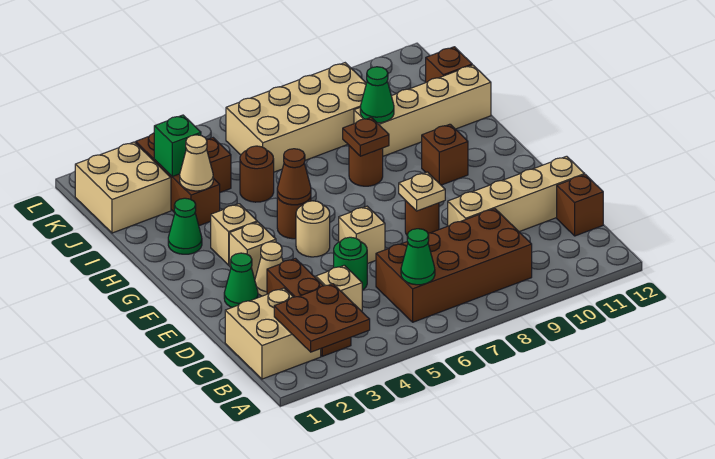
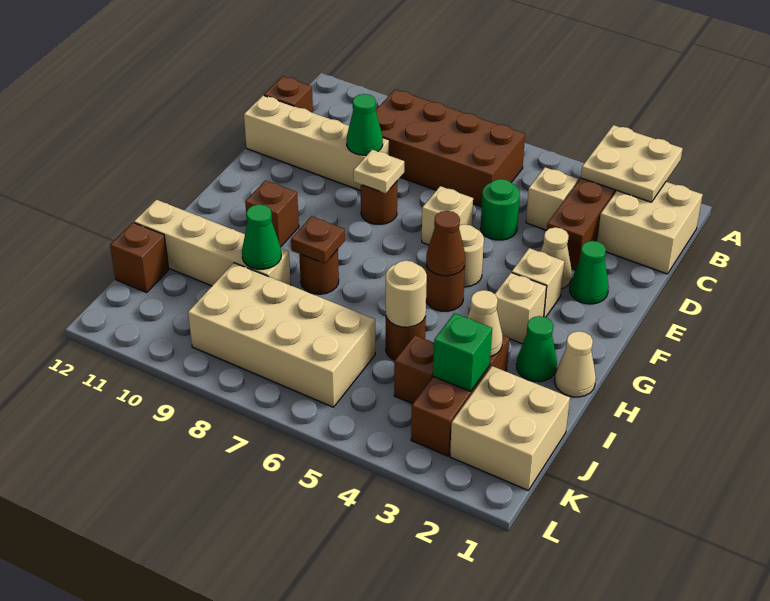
brown plate A2:B3 level 2 -> tan plate A2:B3 level 2
green cone B6 level 2 -> green cone D9 level 2
none -> tan cone H1 level 1
none -> tan round brick I5 level 2

